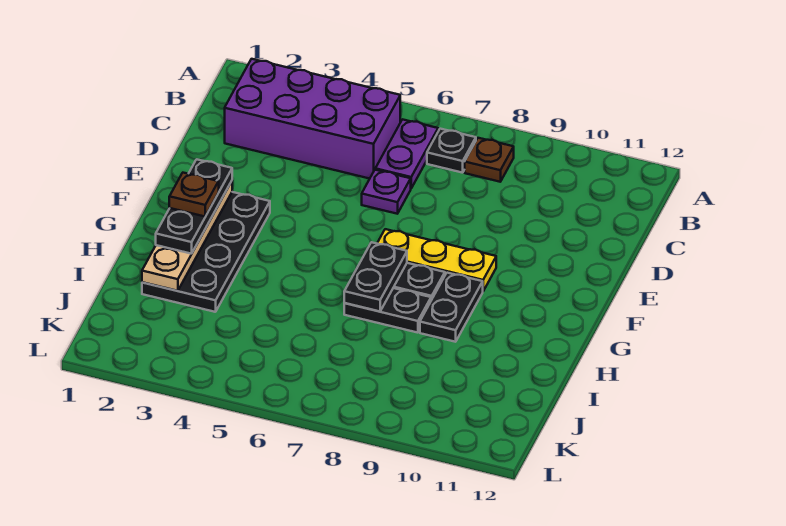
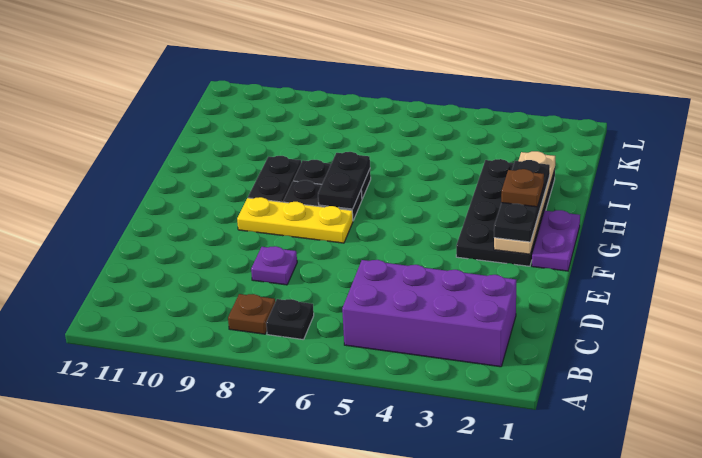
purple plate B6:C6 level 1 -> purple plate F1:G1 level 1
purple plate D6 level 1 -> purple plate D8 level 1

